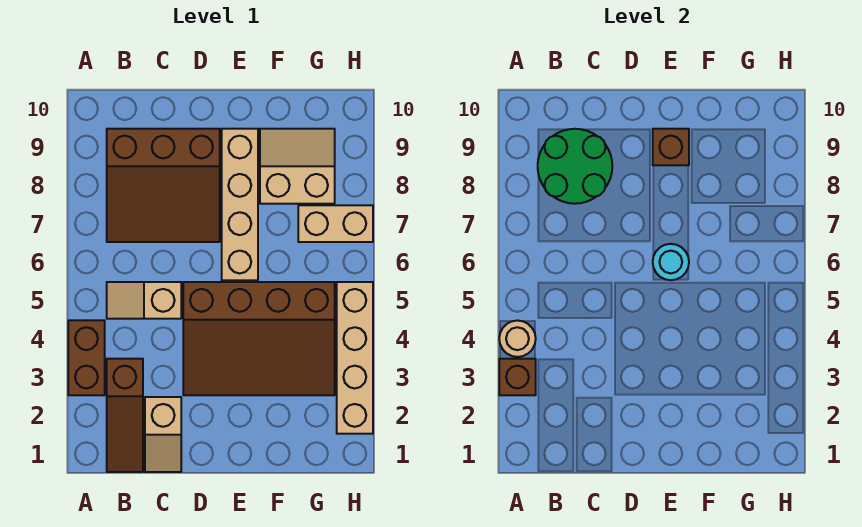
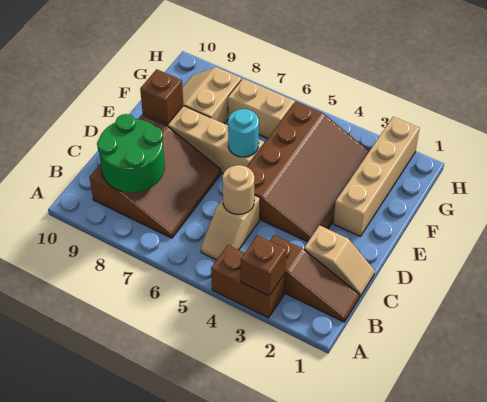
tan round brick A4 level 2 -> tan round brick C5 level 2
tan brick G7:H7 level 1 -> tan brick G6:G7 level 1
tan brick H2:H5 level 1 -> tan brick E2:H2 level 1

